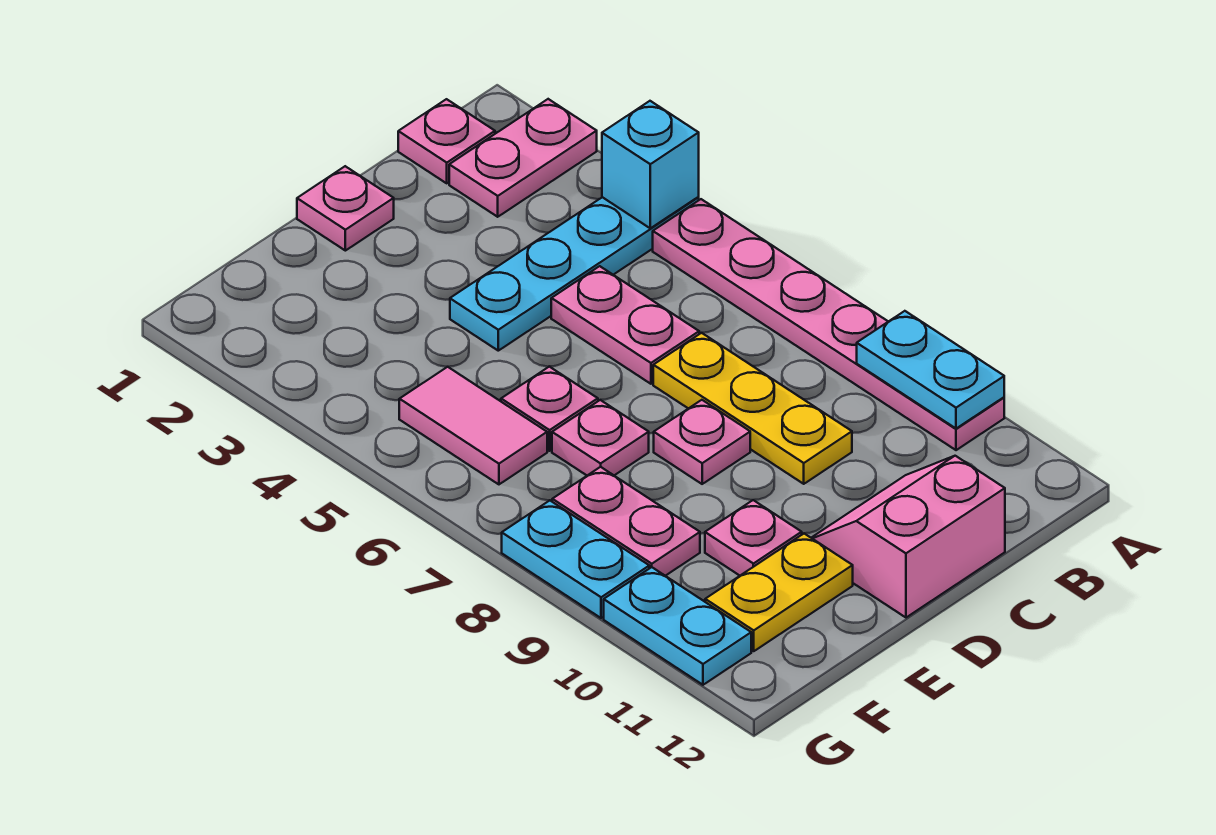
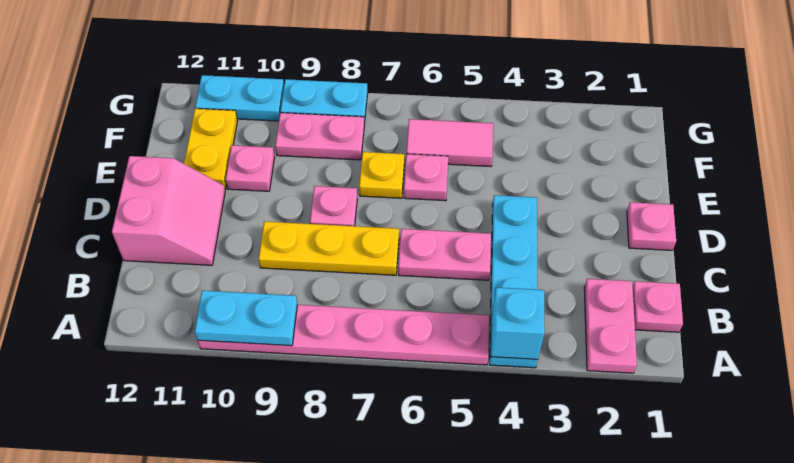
pink plate E7 level 1 -> yellow plate E7 level 1

